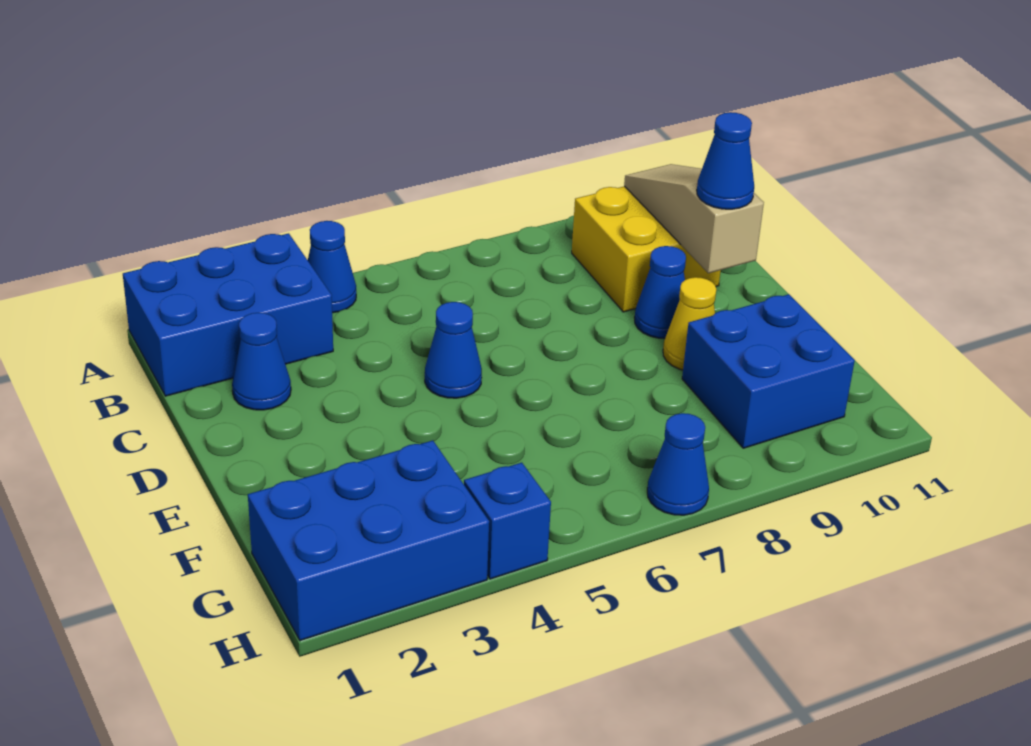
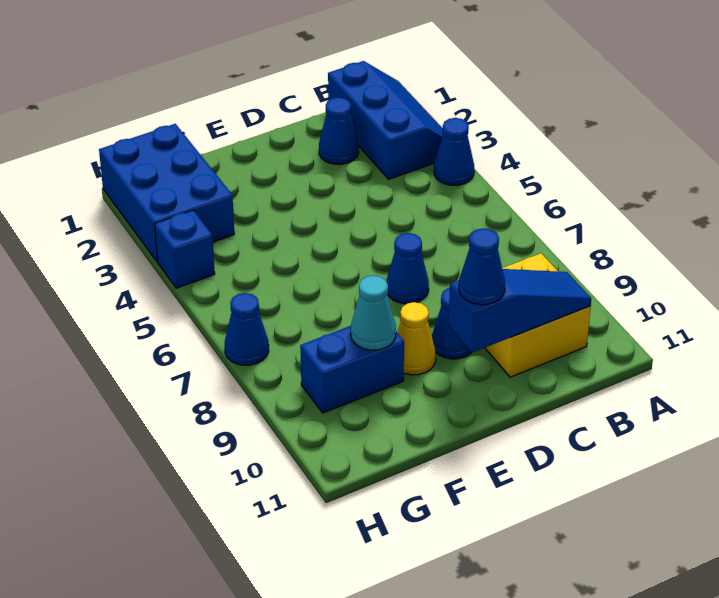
blue brick A1:B3 level 1 -> blue slope A1:B3 level 1 top B
tan slope B10:D10 level 2 top D -> blue slope B10:D10 level 2 top D
blue cone D5 level 1 -> blue cone D7 level 1
blue brick F9:G10 level 1 -> blue brick F9:G9 level 1
none -> cyan cone F9 level 2

